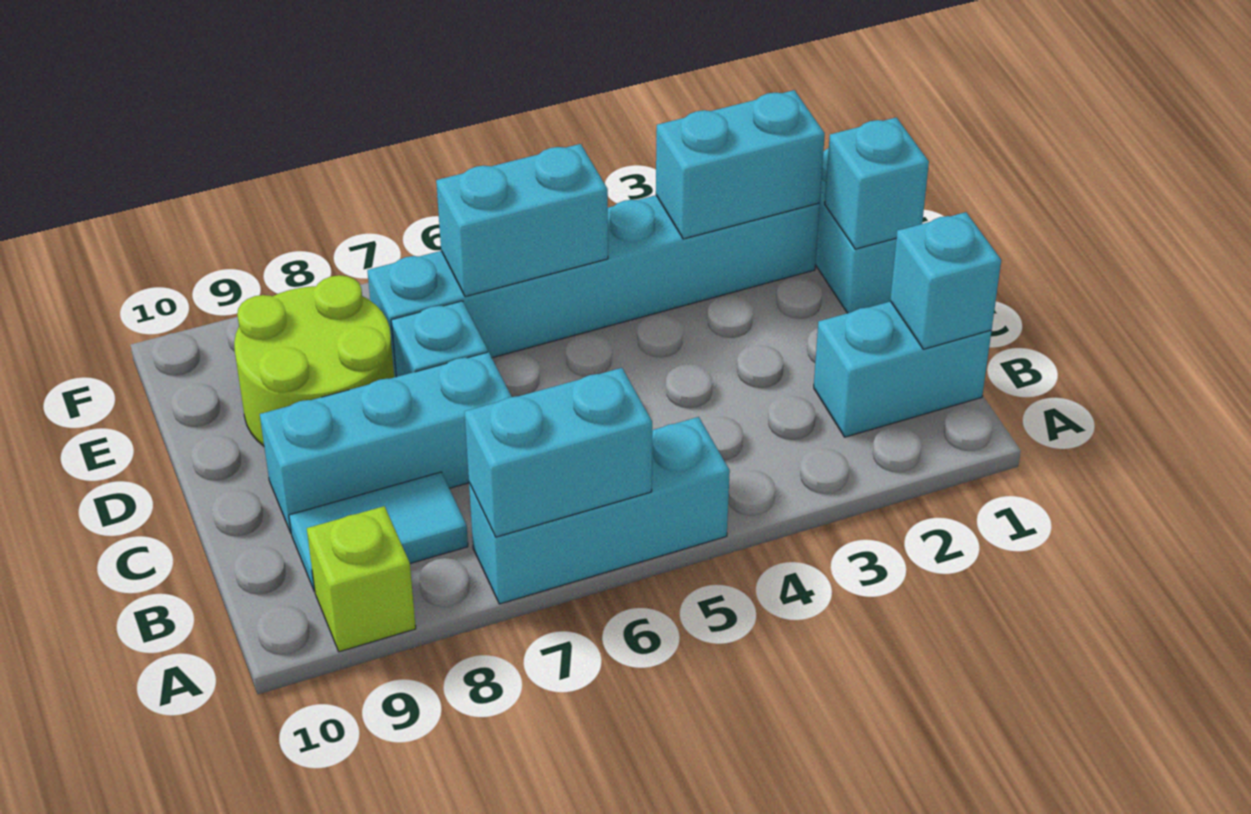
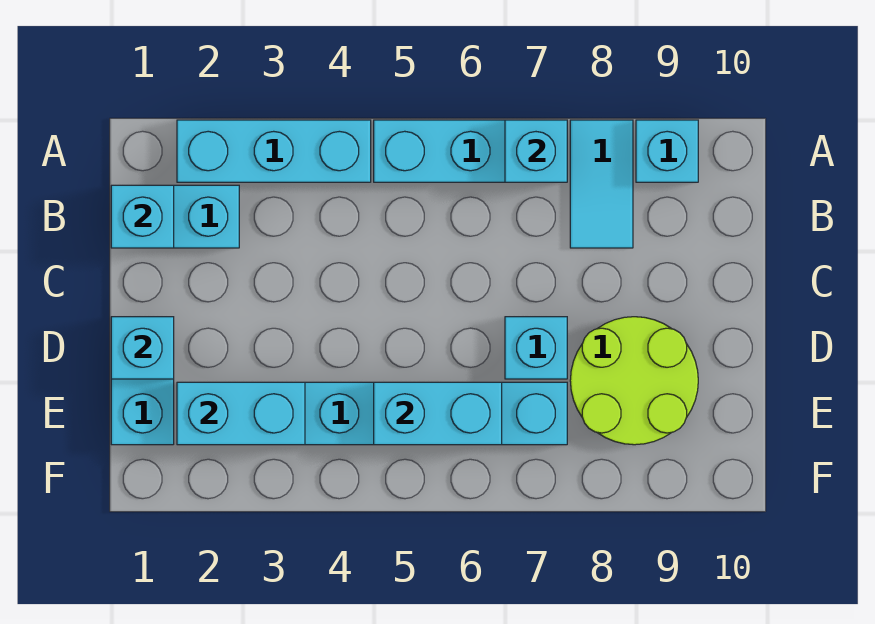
cyan brick A6:A7 level 2 -> cyan brick A7 level 2
lime brick A9 level 1 -> cyan brick A9 level 1
cyan tile B8:B9 level 1 -> cyan tile A8:B8 level 1
cyan brick C7:C9 level 1 -> cyan brick A2:A4 level 1

